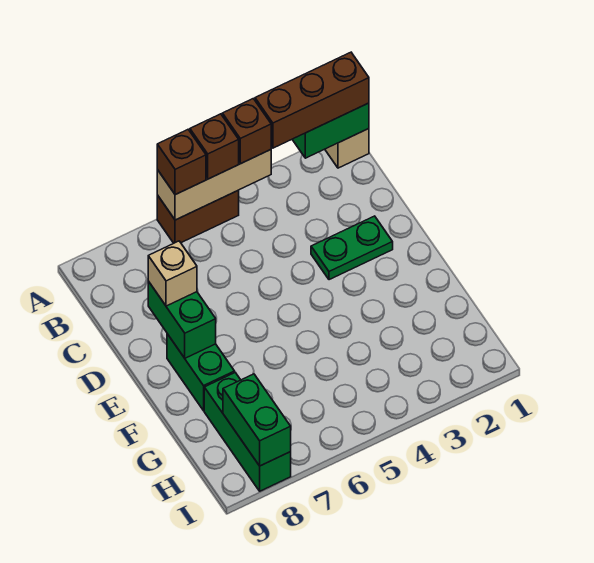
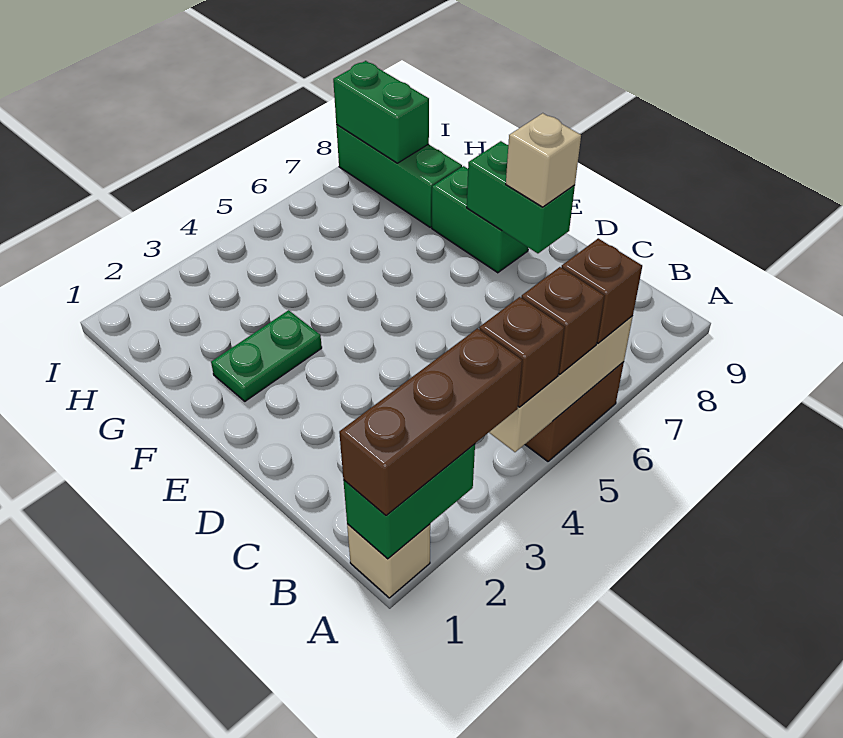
green plate D2:D3 level 1 -> green plate F2:F3 level 1

